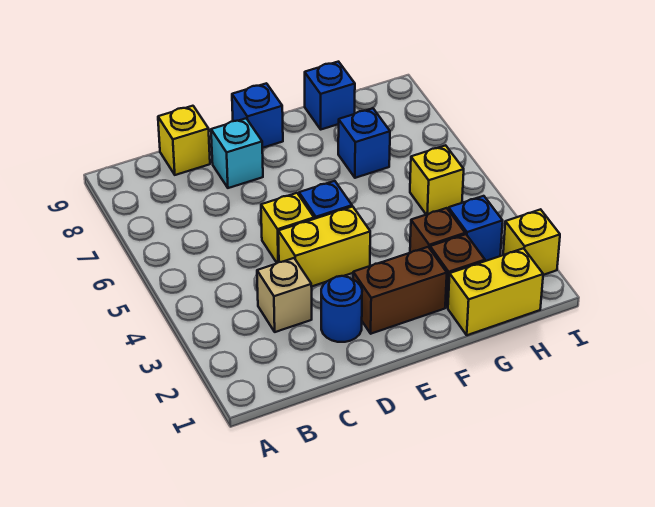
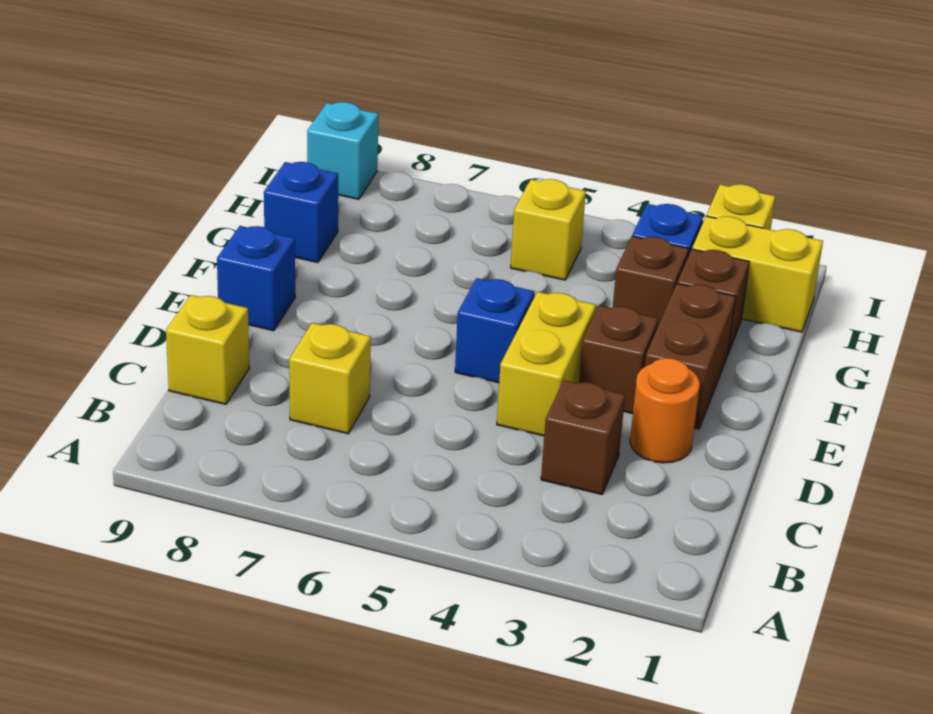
tan brick C3 level 1 -> brown brick C3 level 1
blue round brick D2 level 1 -> orange round brick D2 level 1
yellow brick D5 level 1 -> yellow brick C7 level 1
cyan brick D8 level 1 -> cyan brick I9 level 1
none -> brown brick E3 level 1
yellow brick G1:H1 level 1 -> yellow brick H1:H2 level 1
blue brick G7 level 1 -> none

